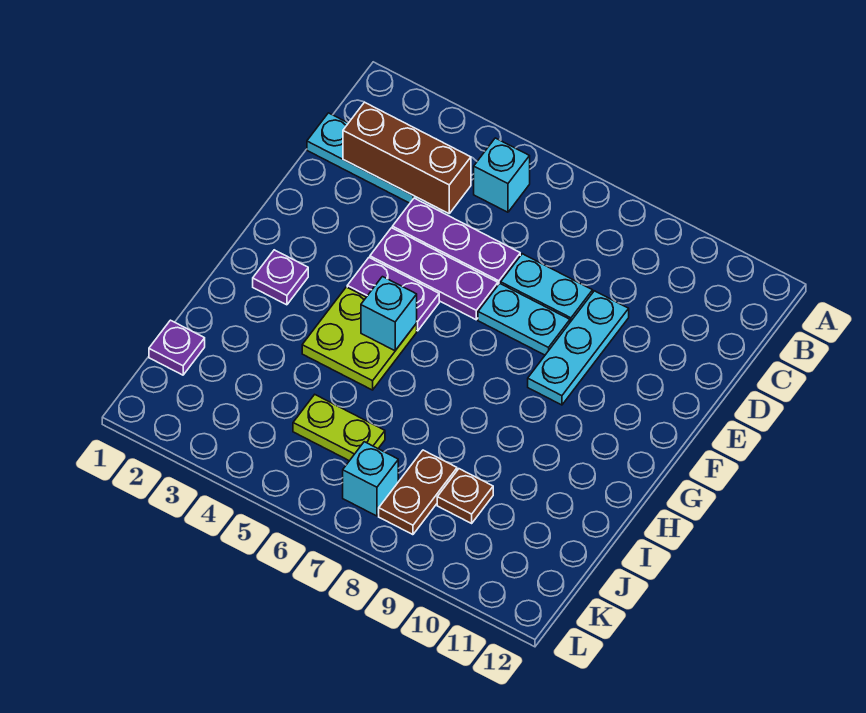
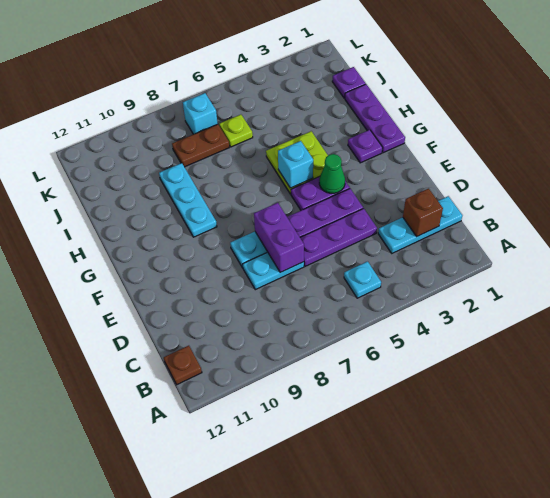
cyan brick B5 level 1 -> cyan plate B5 level 1
brown brick C2:C4 level 2 -> brown brick C2 level 2
none -> purple brick D7:E7 level 2
cyan plate D9:F9 level 1 -> cyan plate G9:I9 level 1
none -> green cone F4 level 2
none -> purple plate G1:I1 level 1
lime plate J5:J6 level 1 -> lime plate J6 level 1
brown plate J8:K8 level 1 -> brown plate J7:J8 level 1
brown plate J9 level 1 -> brown plate B12 level 1

